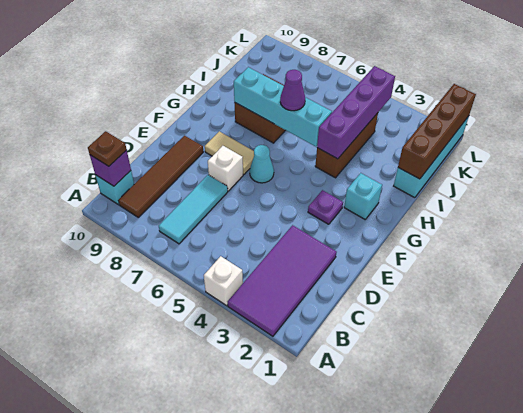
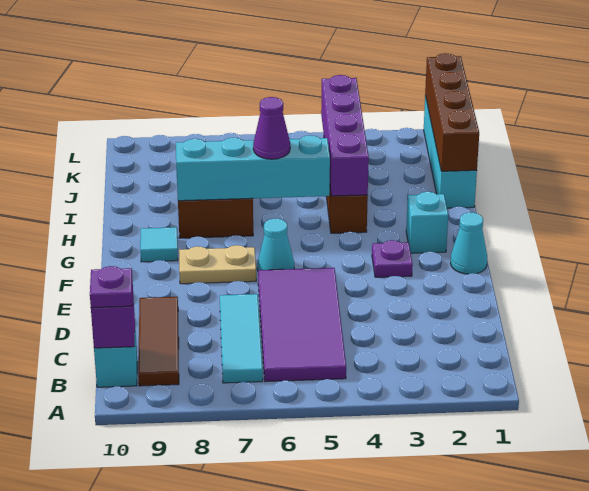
purple tile A2:D3 level 1 -> purple tile B5:E6 level 1
white brick A4 level 1 -> none
brown tile B9:E9 level 1 -> brown tile B9:D9 level 1
brown plate B10 level 3 -> purple plate B10 level 3
white brick E7 level 1 -> none
none -> cyan cone F1 level 1
tan tile F7:F8 level 1 -> tan plate F7:F8 level 1
none -> cyan tile G9 level 1

